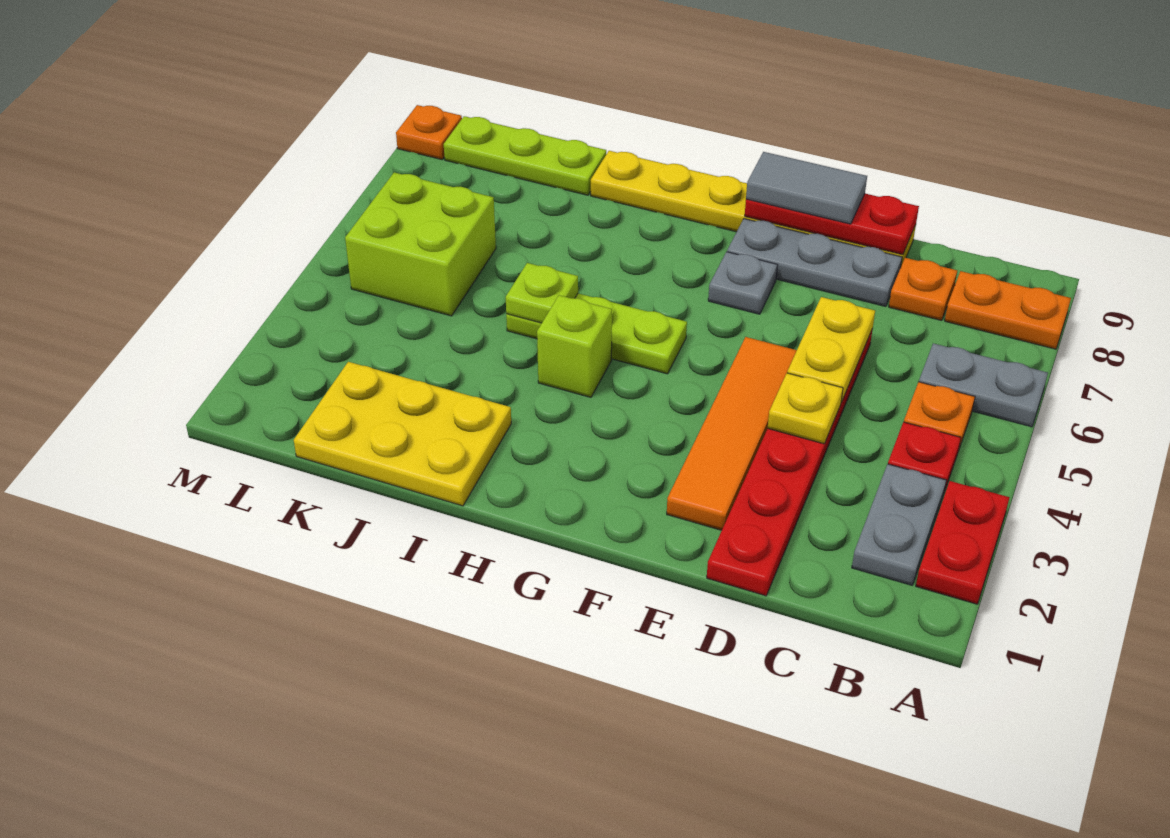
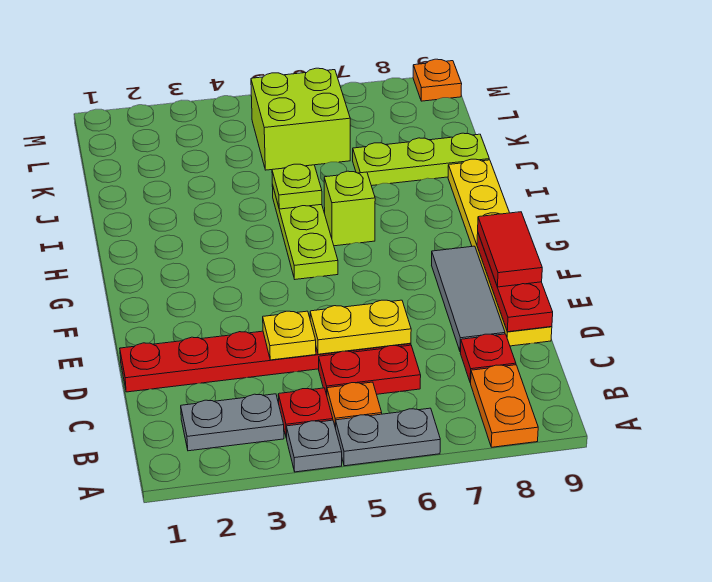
red plate A2:A3 level 1 -> red plate C5:C6 level 1
grey plate A6:B6 level 1 -> grey plate A5:A6 level 1
orange plate C8 level 1 -> red plate C8 level 1
grey plate D8:F8 level 1 -> grey tile D8:F8 level 1
orange tile E2:E5 level 1 -> none
grey tile E9:F9 level 3 -> red tile E9:F9 level 3
grey plate F7 level 1 -> grey plate A4 level 1
lime brick H4 level 1 -> lime brick H6 level 1
yellow plate I1:K2 level 1 -> none
lime plate J9:L9 level 1 -> lime plate J7:J9 level 1

